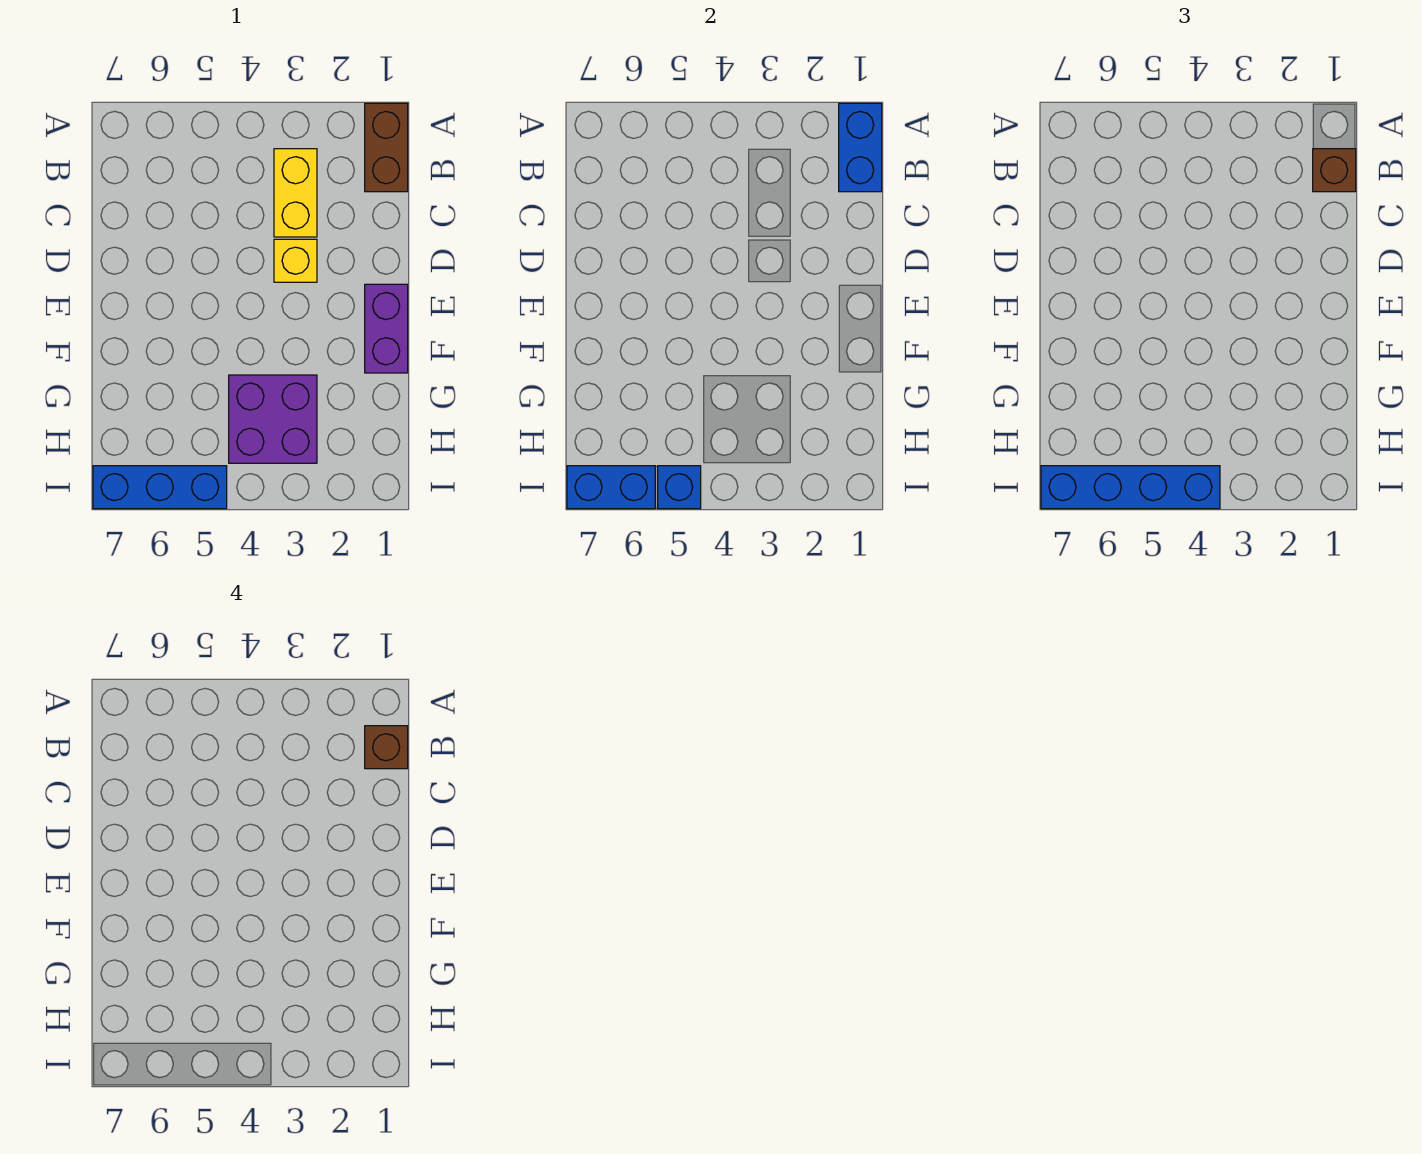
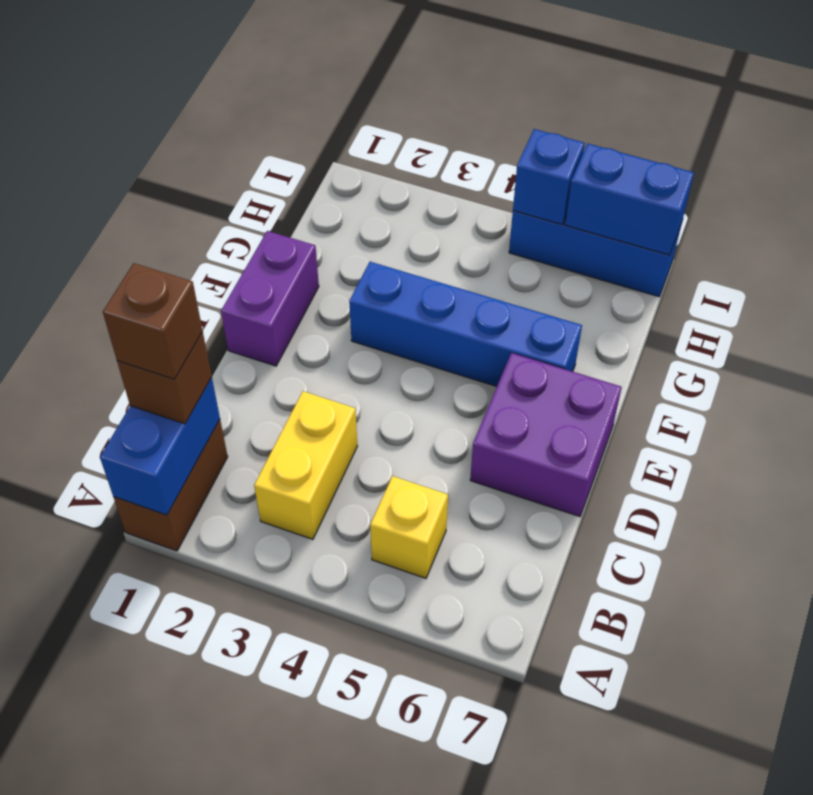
yellow brick D3 level 1 -> yellow brick B5 level 1
purple brick G3:H4 level 1 -> purple brick D6:E7 level 1
blue brick I4:I7 level 3 -> blue brick F3:F6 level 1

